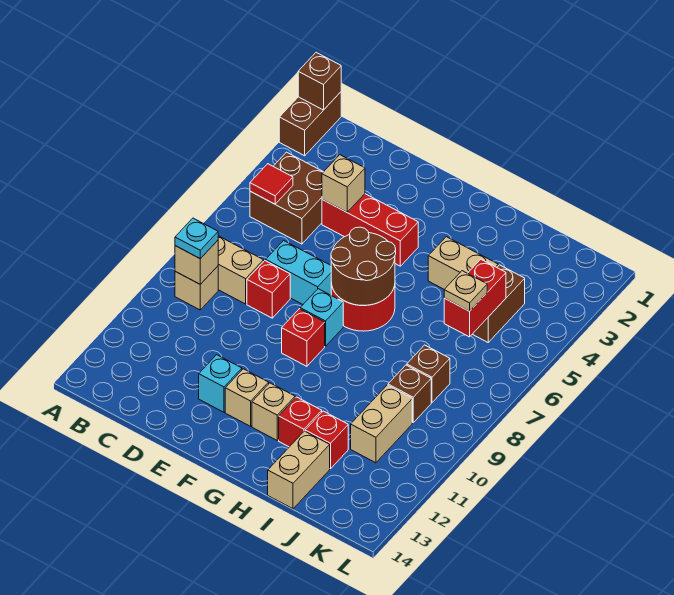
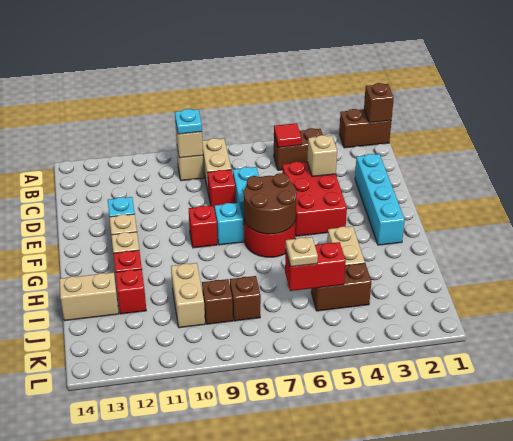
brown brick B4:C5 level 1 -> brown brick B4:B5 level 1
none -> cyan brick D2:G2 level 1
red brick D4:F4 level 1 -> red brick D4:F5 level 1
tan brick J10:J11 level 1 -> tan brick I10:J10 level 1

